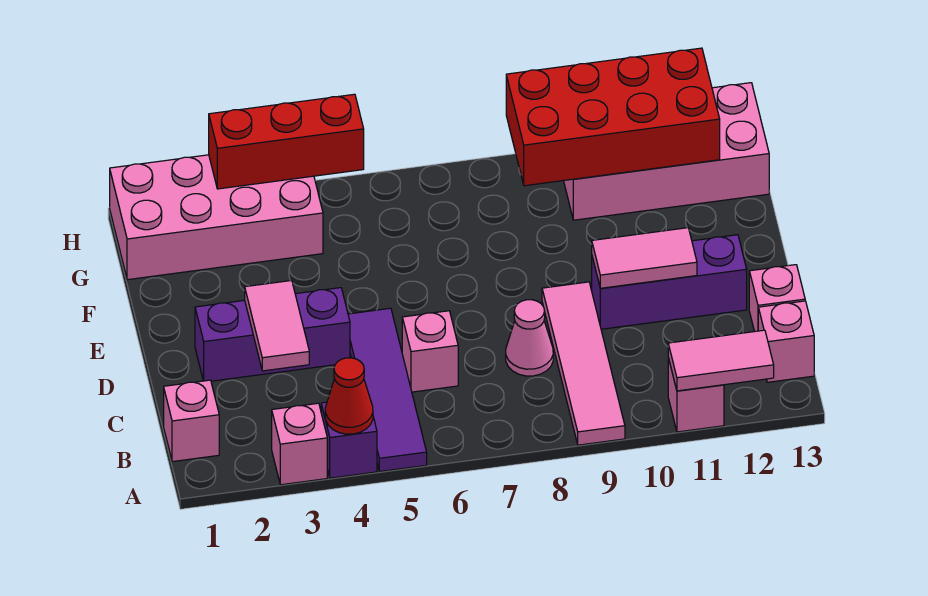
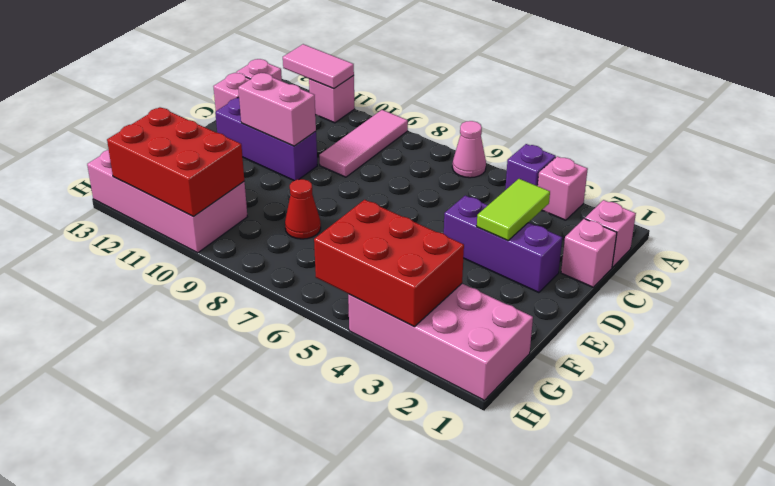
red cone A4 level 2 -> red cone F8 level 1
purple tile A5:D5 level 1 -> none
pink tile A9:D9 level 1 -> pink tile A9:C9 level 1
pink tile C3:D3 level 2 -> lime tile C3:D3 level 2
pink brick C6 level 1 -> pink brick C1 level 1
pink cone C8 level 1 -> pink cone A6 level 1
pink tile D10:D11 level 2 -> pink brick D10:D11 level 2
red brick G9:H12 level 2 -> red brick G10:H12 level 2
red brick H3:H5 level 2 -> red brick G3:H5 level 2

